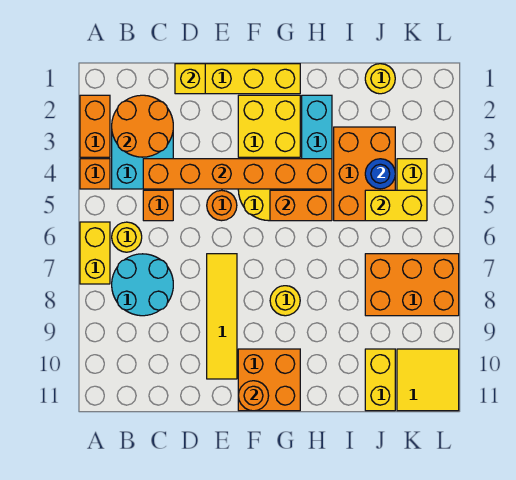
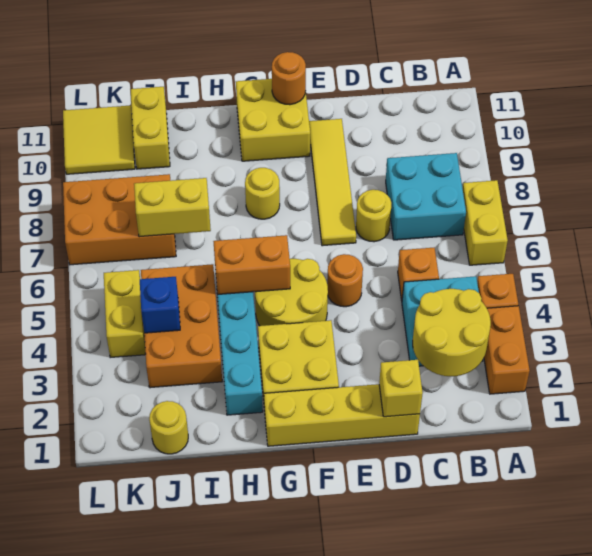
orange round brick B2:C3 level 2 -> yellow round brick B2:C3 level 2
yellow round brick B6 level 1 -> yellow round brick D7 level 1
cyan round brick B7:C8 level 1 -> cyan brick B7:C8 level 1
orange brick C4:H4 level 2 -> none
orange brick F10:G11 level 1 -> yellow brick F10:G11 level 1
blue round brick J4 level 2 -> blue brick J4 level 2
yellow brick J5:K5 level 2 -> yellow brick I7:J7 level 2

